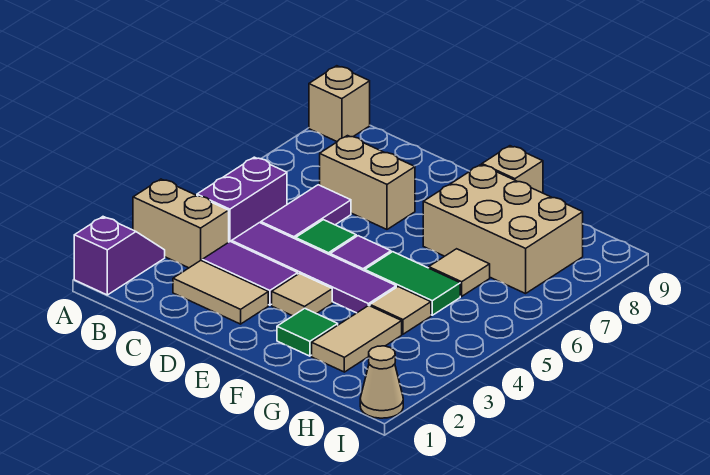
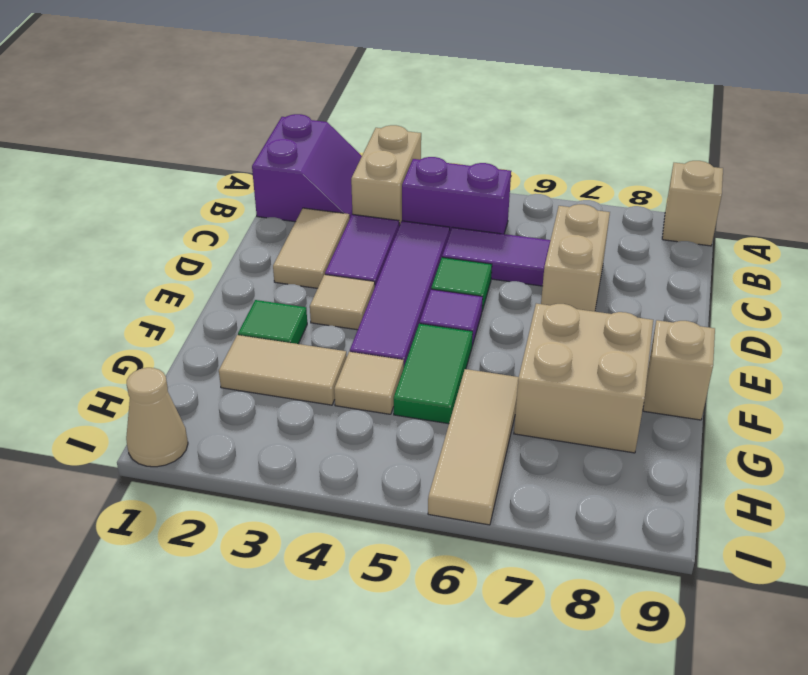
purple slope A1:A2 level 1 top 1 -> purple slope A1:B2 level 1 top 1
tan brick F7:H8 level 1 -> tan brick F7:G8 level 1
tan tile G6 level 1 -> tan tile G6:I6 level 1

